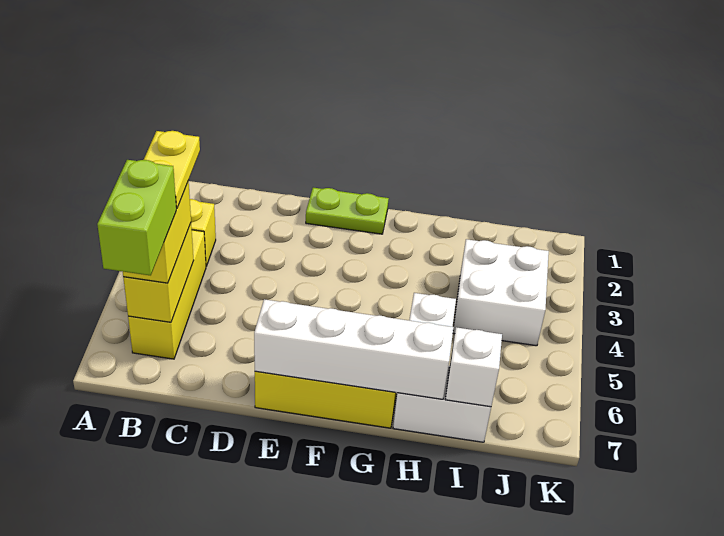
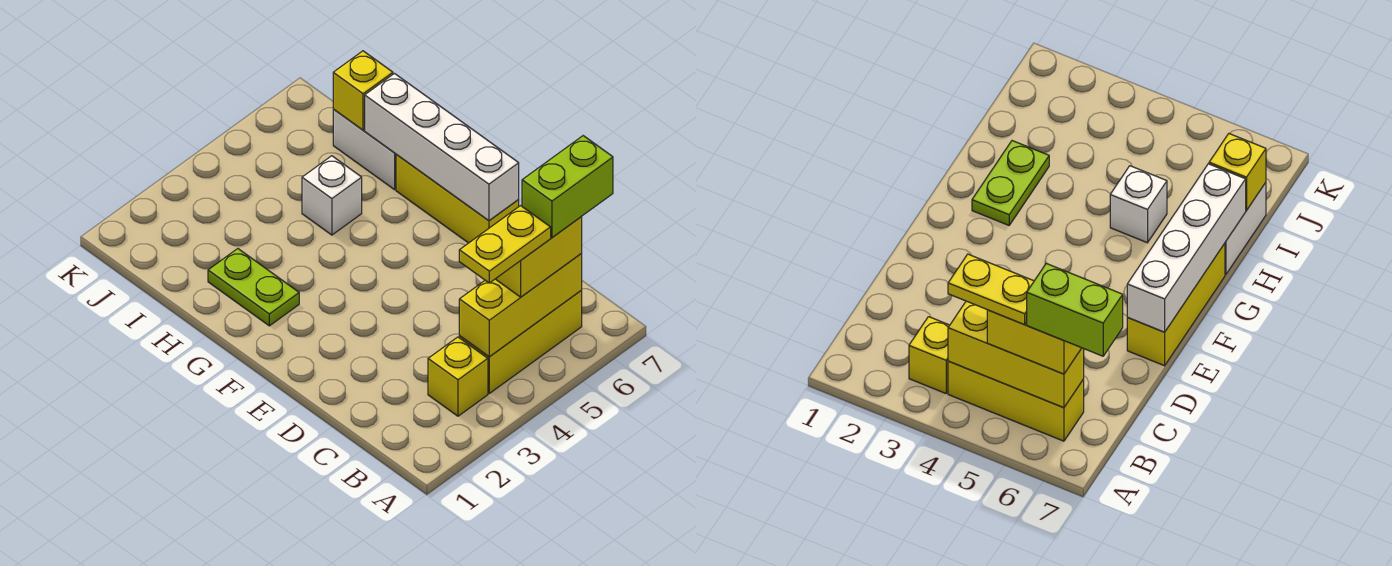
yellow brick B5:B6 level 2 -> yellow brick B4:B6 level 2
lime plate E1:F1 level 1 -> lime plate G2:H2 level 1
white brick I3:J4 level 1 -> none
white brick I7 level 2 -> yellow brick I7 level 2

